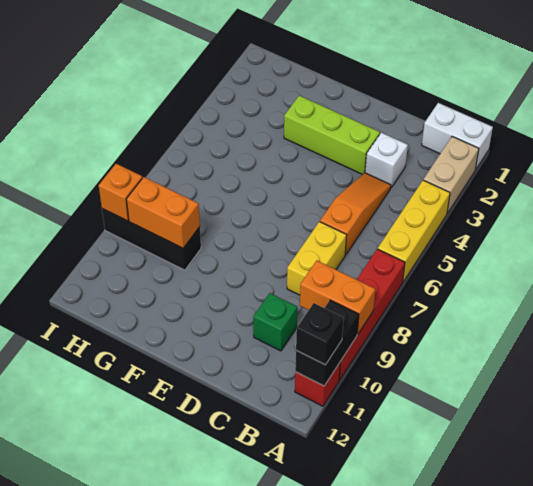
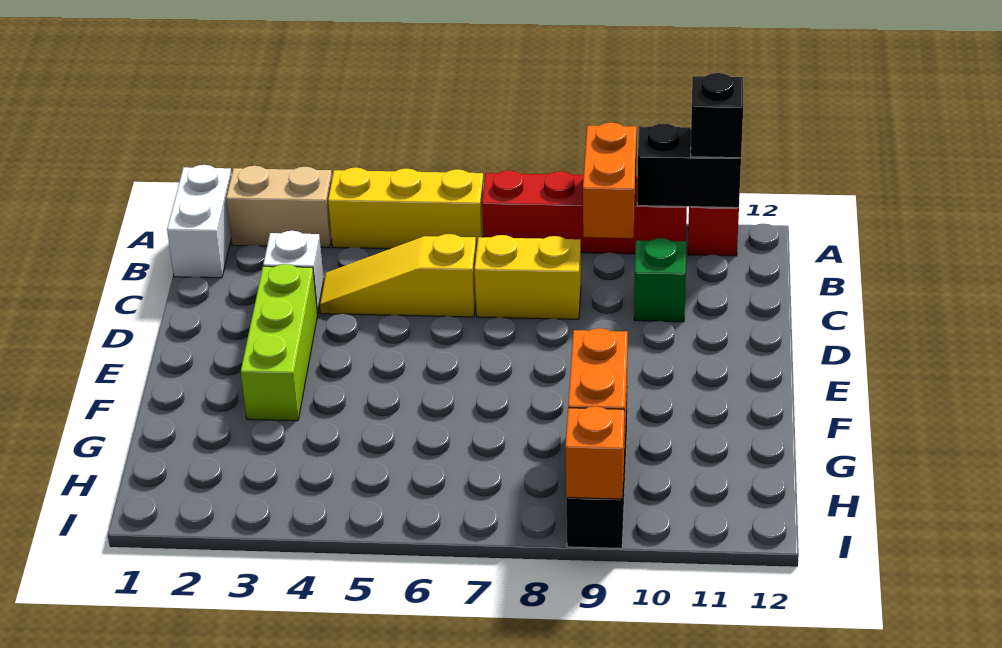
orange slope C4:C6 level 1 top 6 -> yellow slope C4:C6 level 1 top 6

